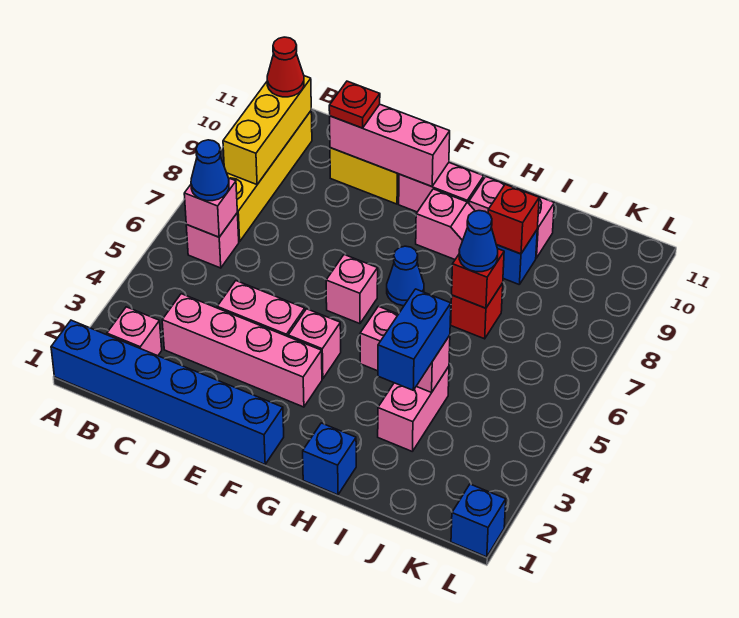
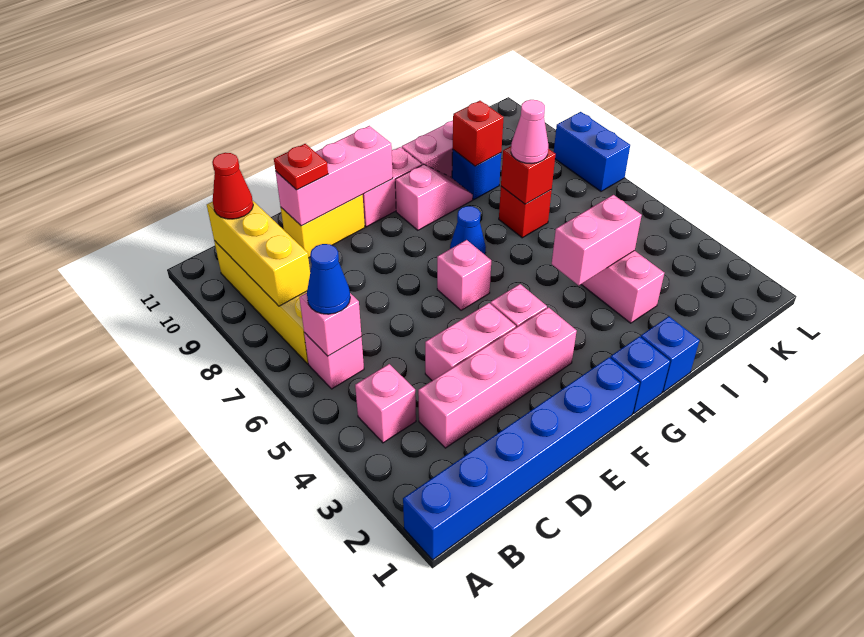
pink brick B2 level 1 -> pink brick B4 level 1
blue brick I3:I4 level 3 -> blue brick L7:L8 level 1
blue cone I7 level 3 -> pink cone I7 level 3
blue brick L1 level 1 -> blue brick G1 level 1

